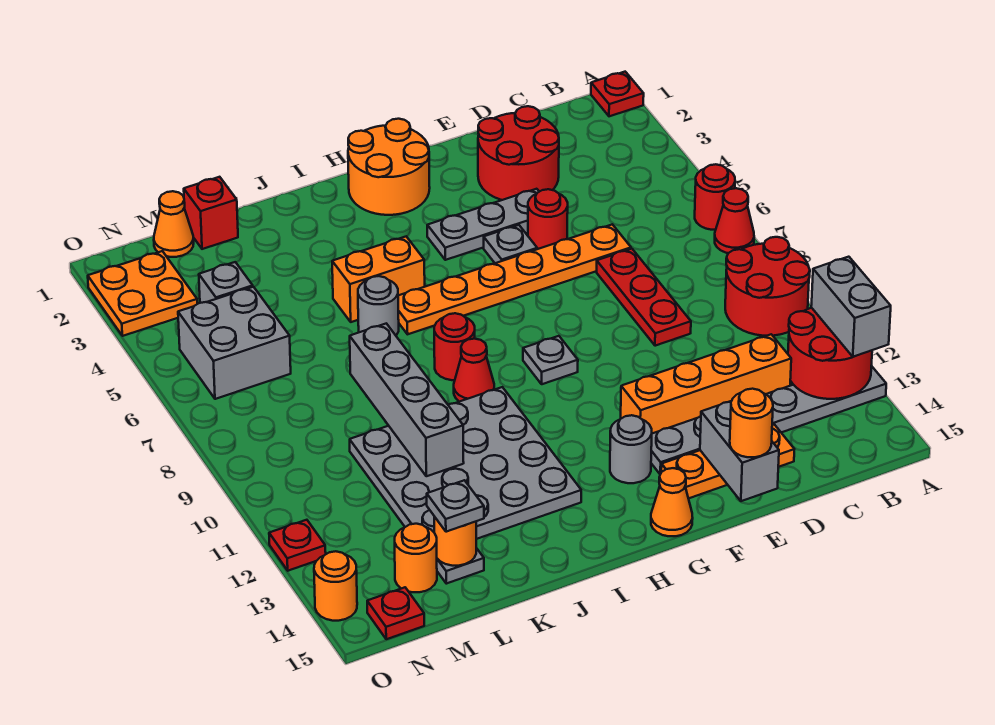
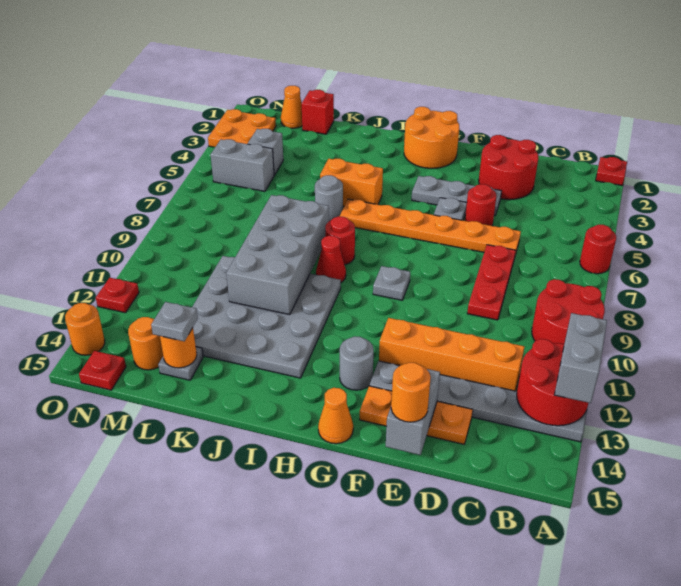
red cone A7 level 1 -> none
grey brick K8:K11 level 2 -> grey brick J8:K11 level 2
grey brick M5:N6 level 1 -> grey brick M5:N5 level 1

